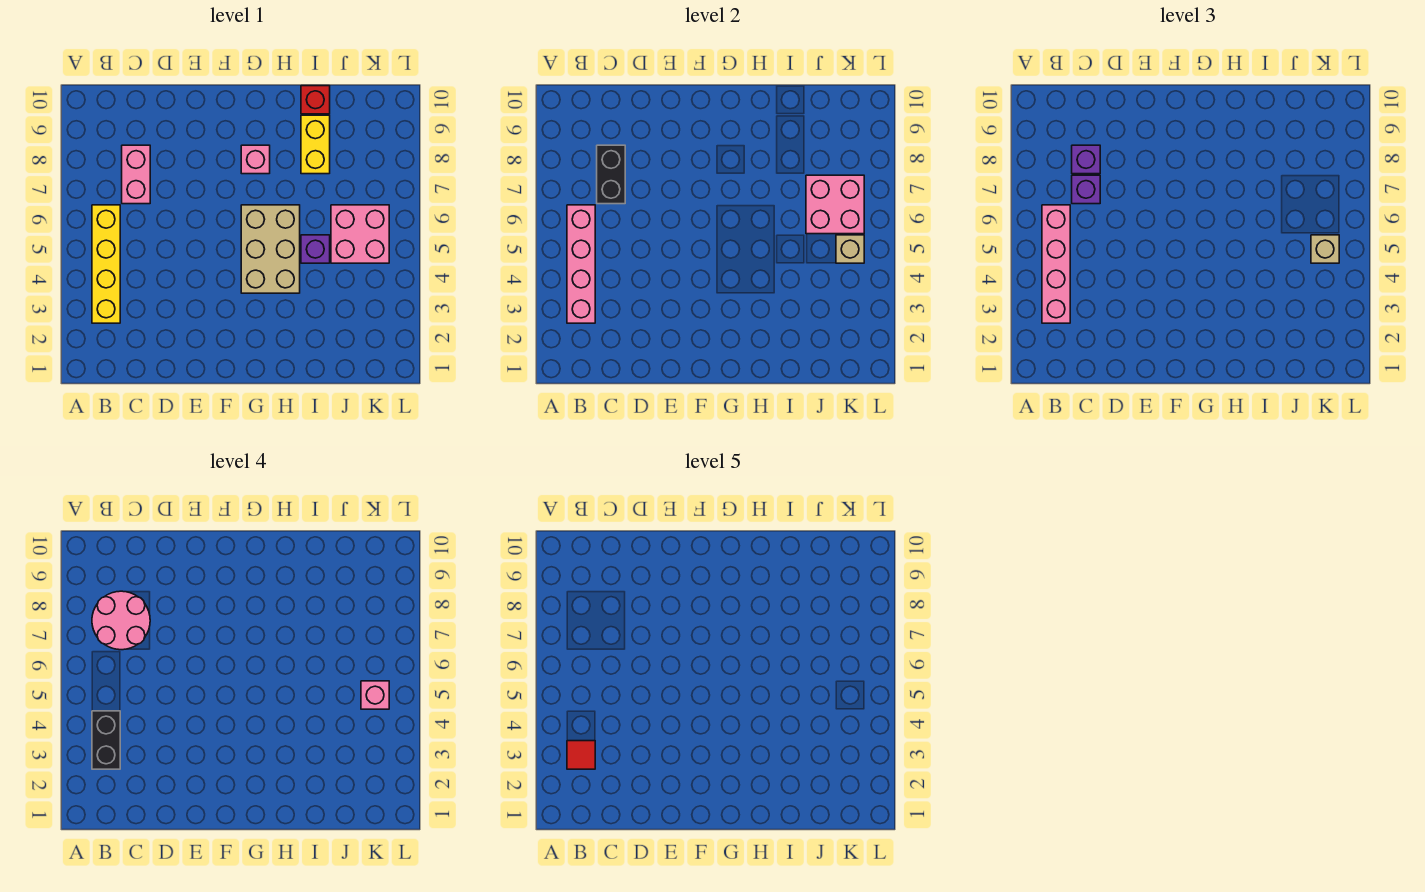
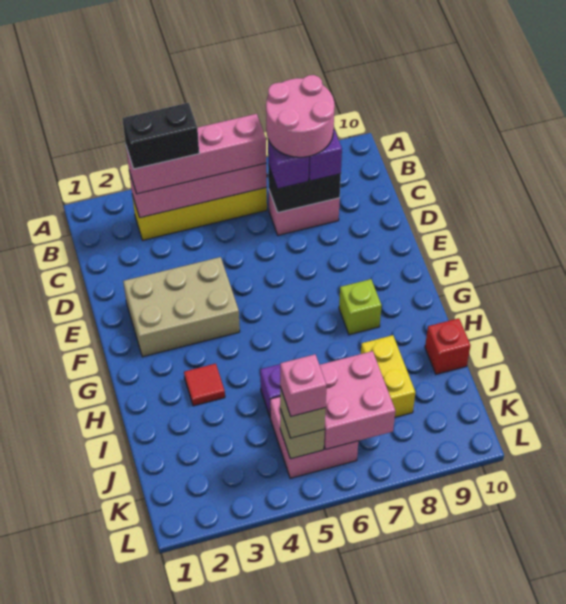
red tile B3 level 5 -> red tile H3 level 1
tan brick G4:H6 level 1 -> tan brick E2:F4 level 1
pink brick G8 level 1 -> lime brick G8 level 1
yellow brick I8:I9 level 1 -> yellow brick I8:J8 level 1

